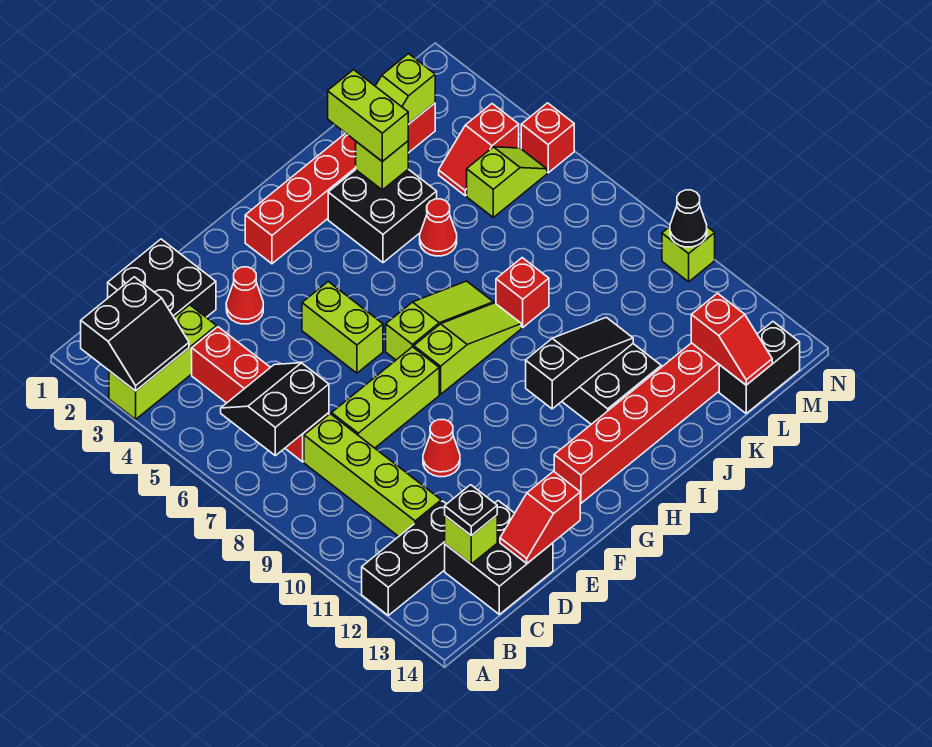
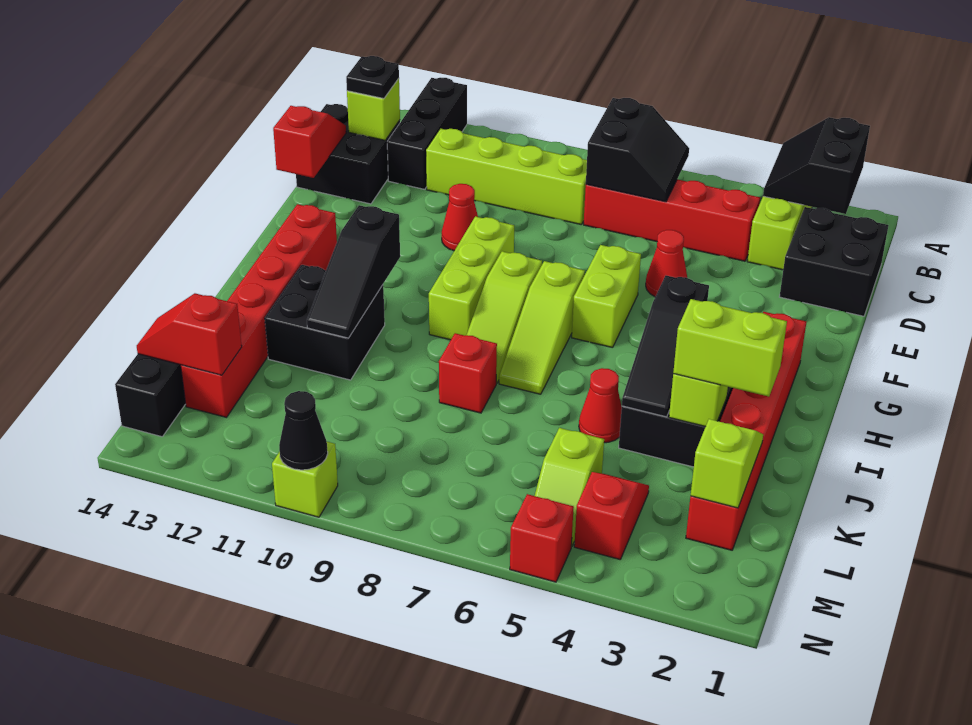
lime brick D8:F8 level 1 -> lime brick F9:H9 level 1
red cone E3 level 1 -> red cone E5 level 1
lime brick F5:F6 level 1 -> lime brick F6:G6 level 1
none -> black slope H4:J4 level 2 top H

